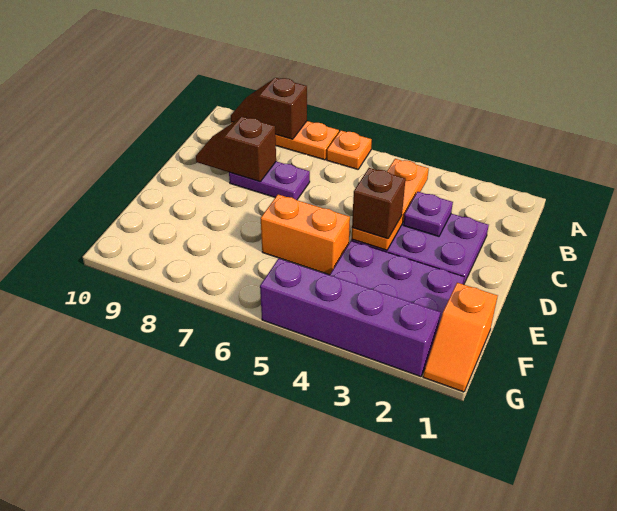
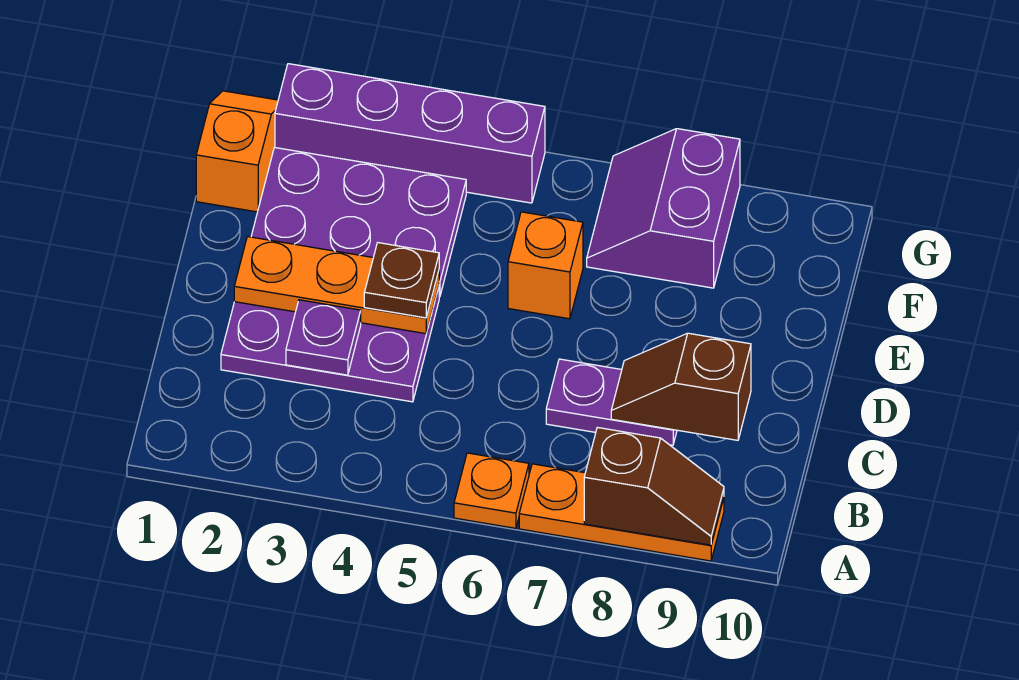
orange plate B4:D4 level 2 -> orange plate D2:D4 level 2
brown slope C8:C9 level 2 top 8 -> brown slope C8:C9 level 2 top 9
brown brick D4 level 3 -> brown plate D4 level 3
orange brick E5:E6 level 1 -> orange brick E6 level 1
none -> purple slope F7:G8 level 1 top 8

